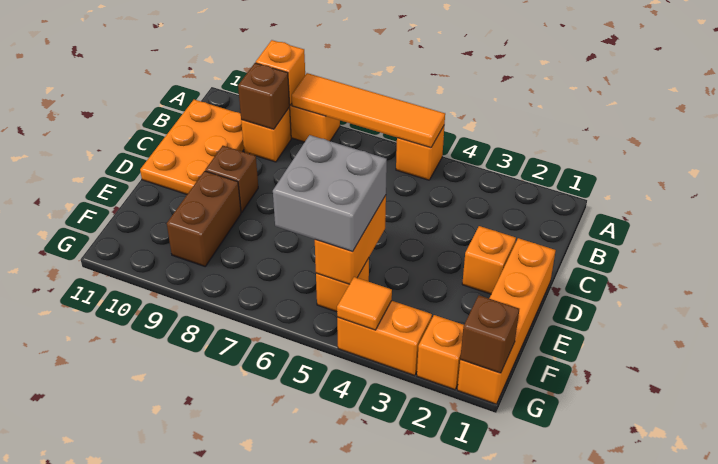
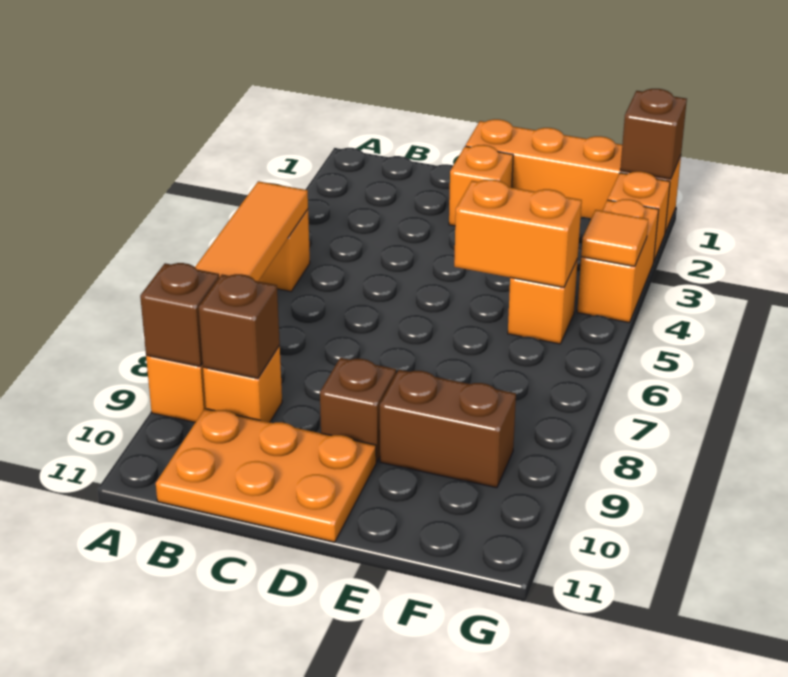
orange brick A9 level 2 -> brown brick A9 level 2
grey brick E5:F6 level 3 -> none

